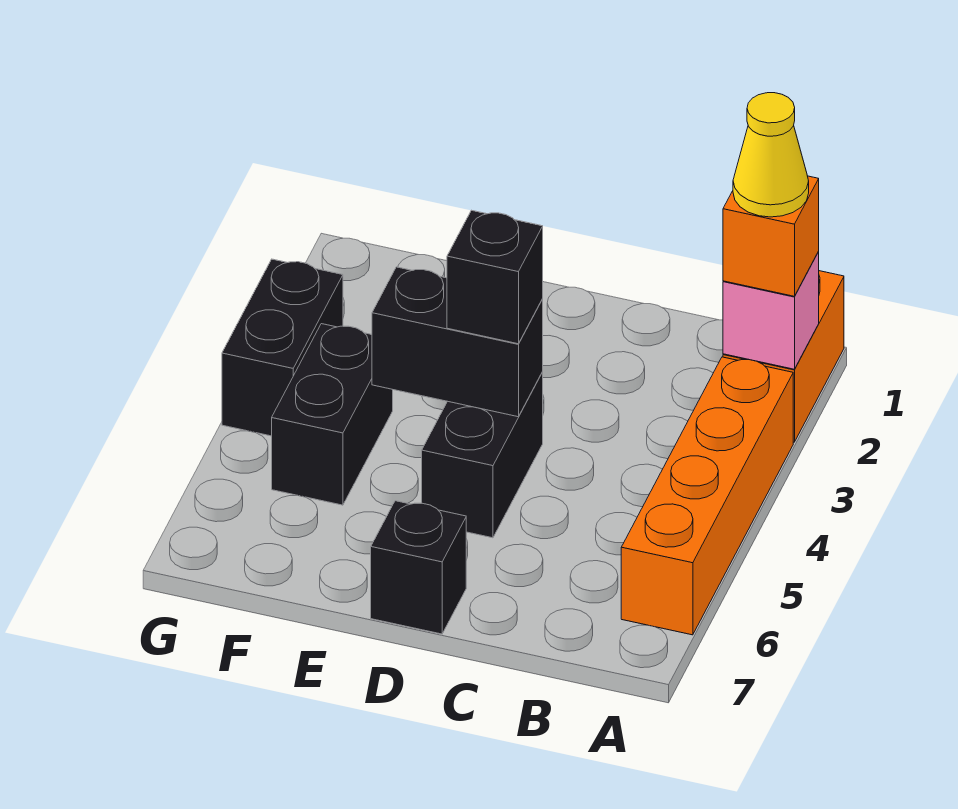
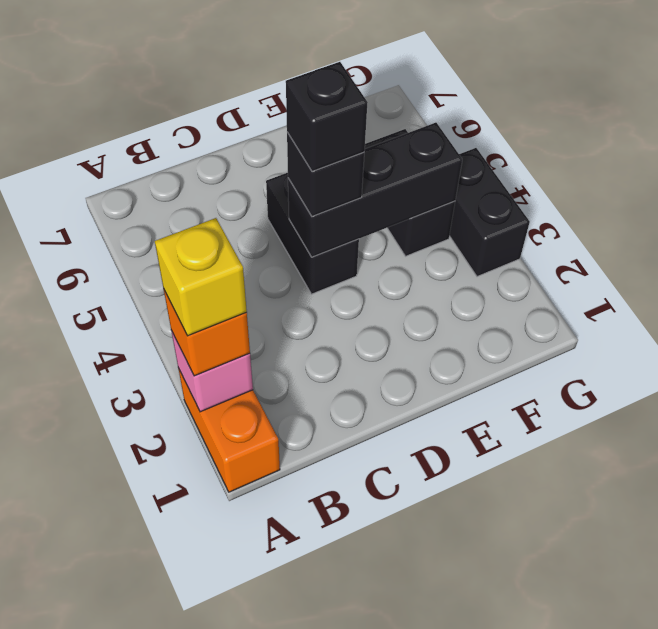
yellow cone A2 level 4 -> yellow brick A2 level 4
orange brick A3:A6 level 1 -> none
black brick D4:E4 level 2 -> black brick D4:F4 level 2
black brick D7 level 1 -> black brick D4 level 4

